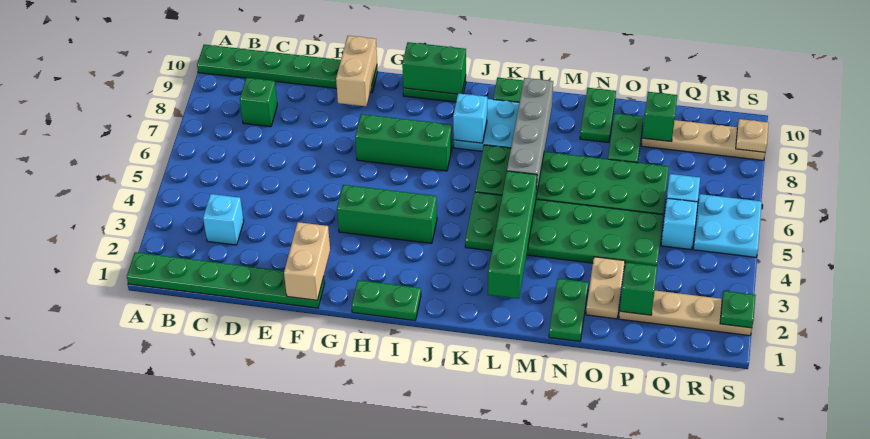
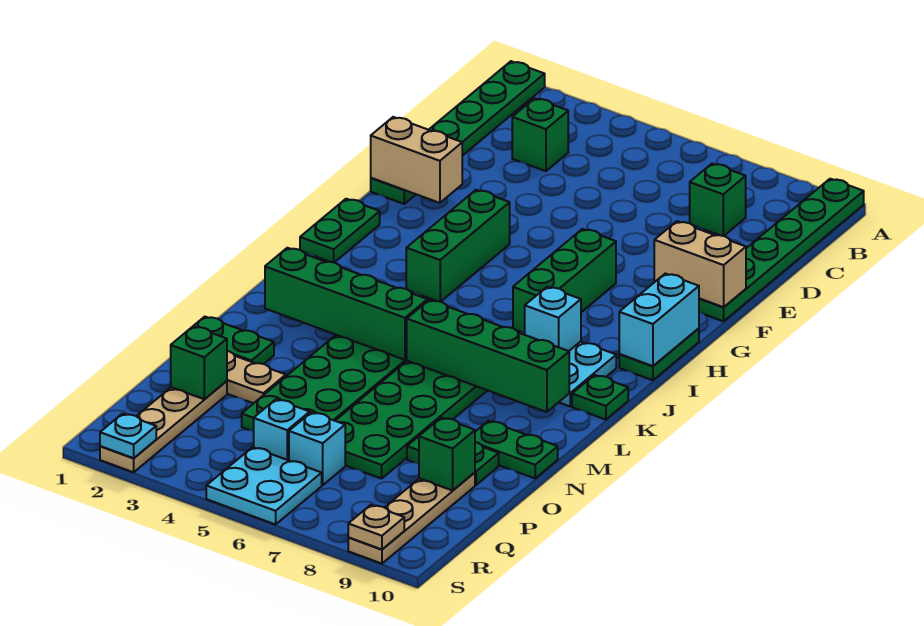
cyan brick C3 level 1 -> green brick C3 level 1
green brick H10:I10 level 2 -> cyan brick H10:I10 level 2
grey brick L6:L9 level 2 -> green brick L6:L9 level 2
green plate S2 level 2 -> cyan plate S2 level 2

